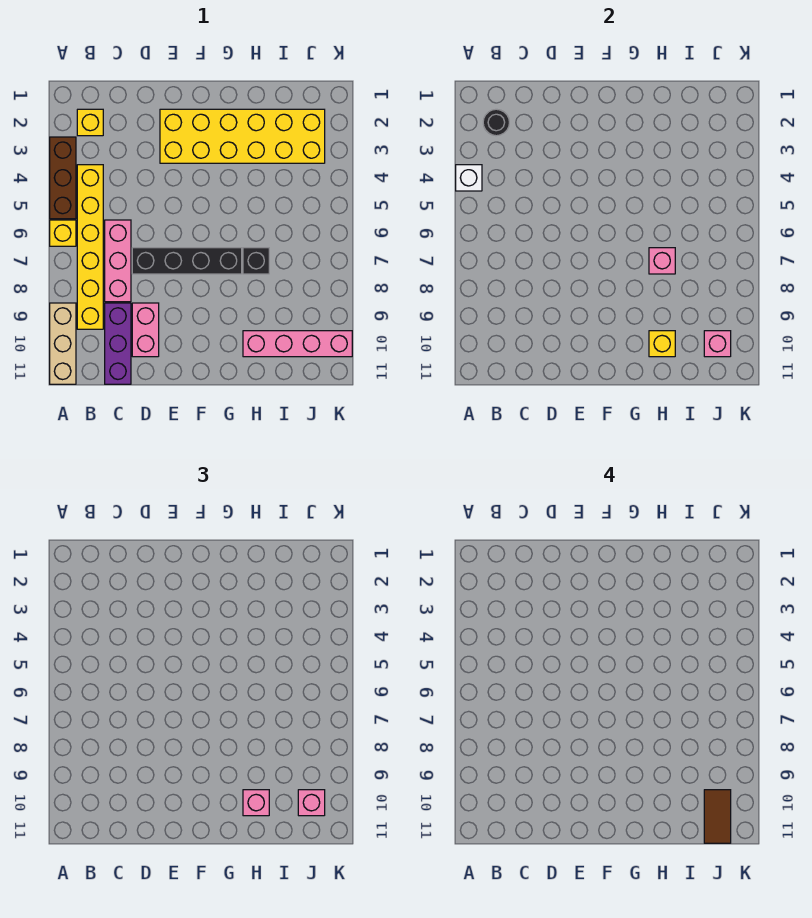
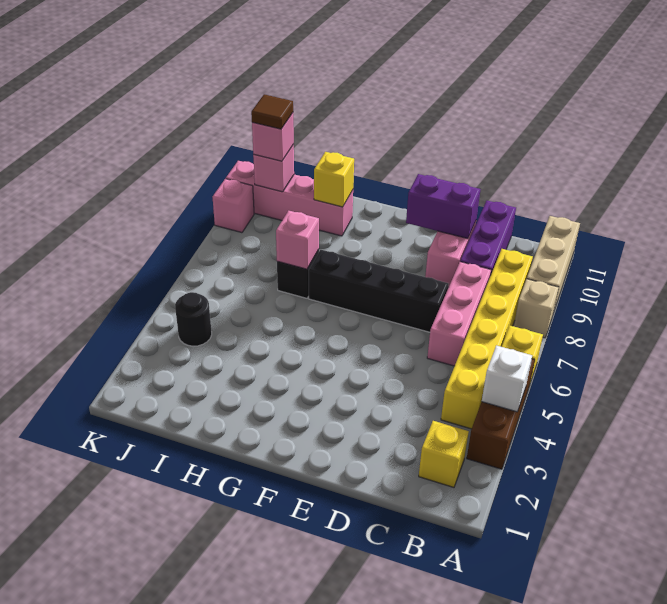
none -> tan brick A8 level 1
black round brick B2 level 2 -> black round brick J4 level 1
none -> purple brick D10:E10 level 2
yellow brick E2:J3 level 1 -> none
pink brick H10 level 3 -> pink brick K9 level 1
brown tile J10:J11 level 4 -> brown tile J10 level 4

